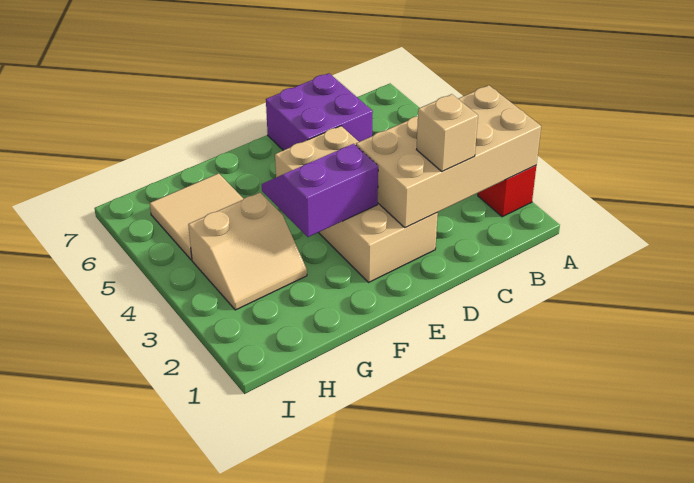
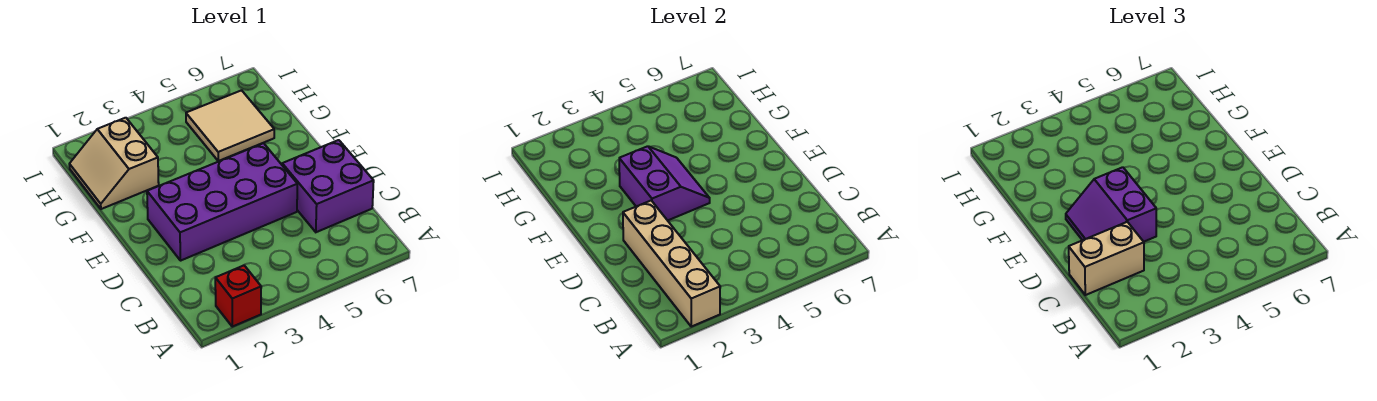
tan brick A2:D3 level 2 -> tan brick A2:D2 level 2
tan brick C2 level 3 -> tan brick C1:C2 level 3
tan brick D2:E5 level 1 -> purple brick D2:E5 level 1
none -> purple slope D2:E3 level 3 top 3
tan slope G3:H4 level 1 top 4 -> tan slope G1:H2 level 1 top 2

